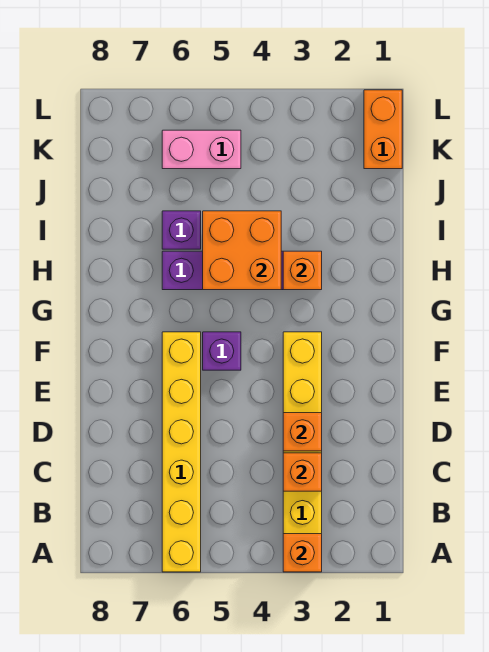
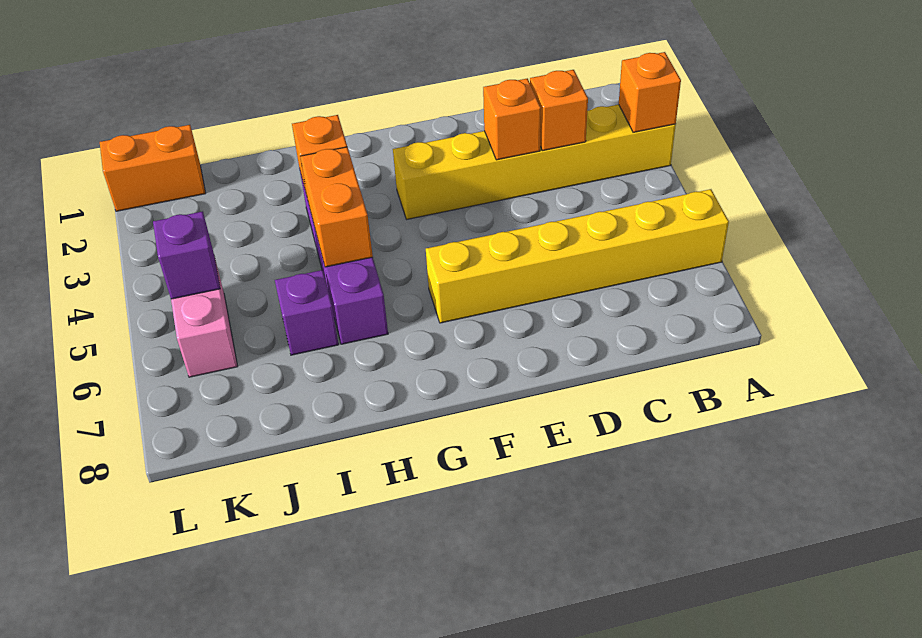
purple brick F5 level 1 -> purple brick K5 level 2
orange brick H4:I5 level 2 -> orange brick H4:H5 level 2

